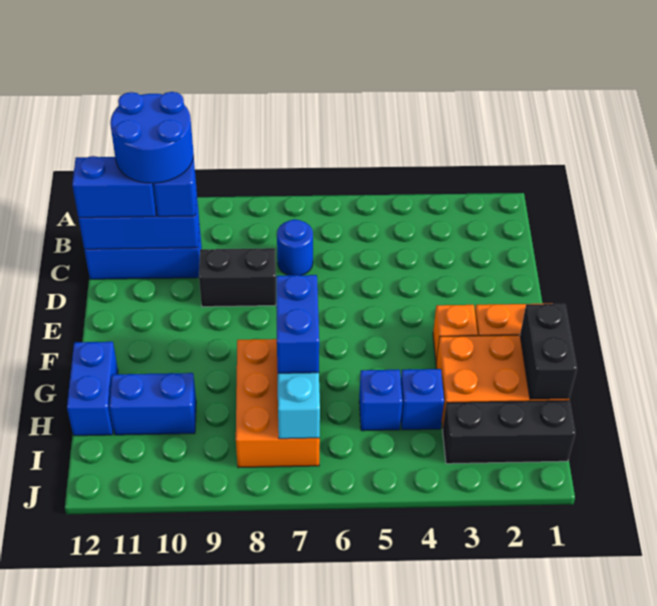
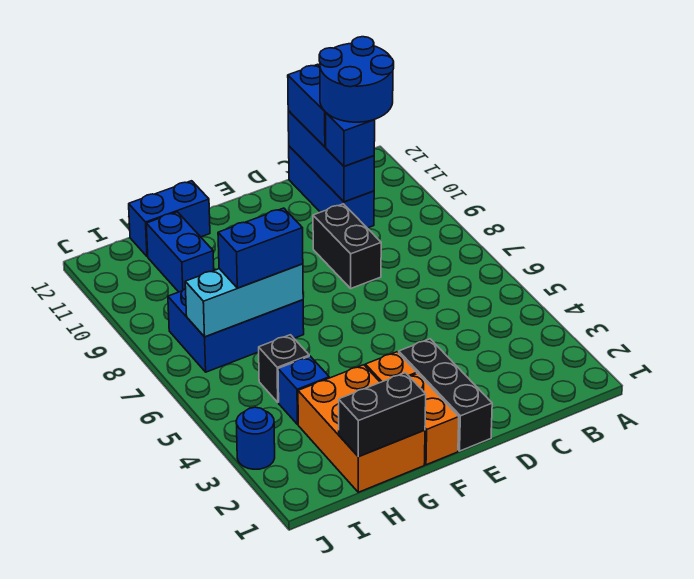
blue round brick C7 level 1 -> blue round brick J3 level 1
orange brick G7:I8 level 1 -> blue brick G7:I8 level 1
blue brick H5 level 1 -> black brick H5 level 1
black brick I1:I3 level 1 -> black brick E1:E3 level 1

